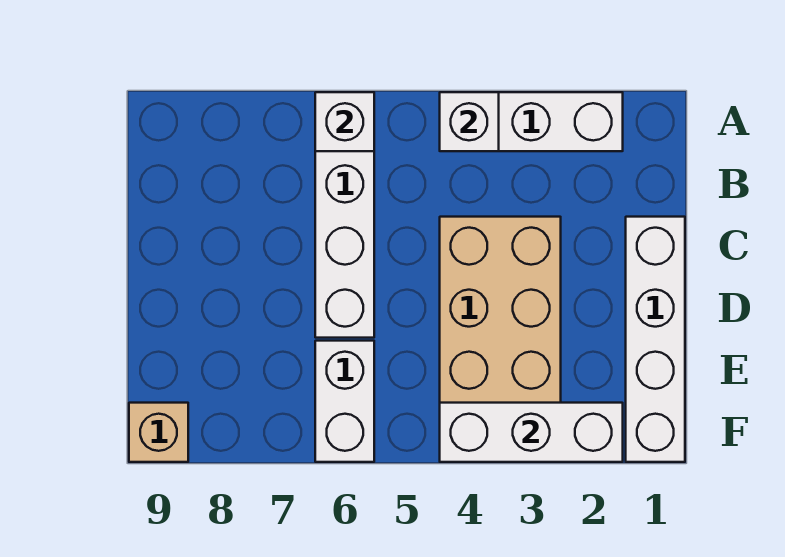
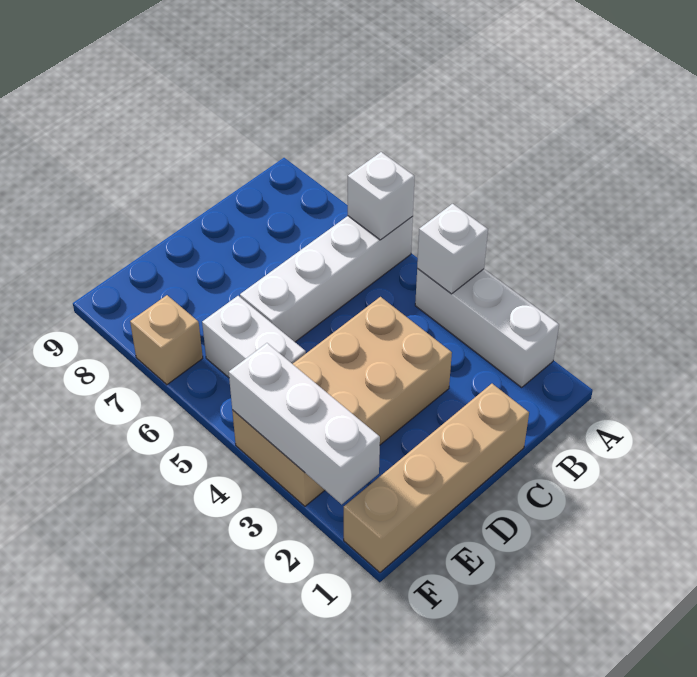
white brick C1:F1 level 1 -> tan brick C1:F1 level 1
white brick E6:F6 level 1 -> white brick E5:E6 level 1
tan brick F9 level 1 -> tan brick F7 level 1

